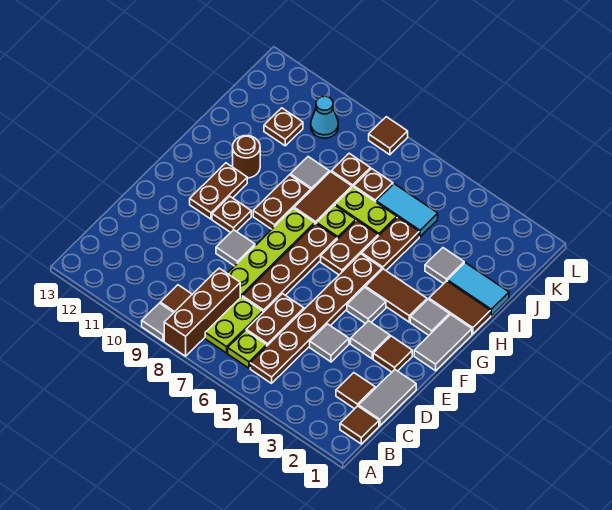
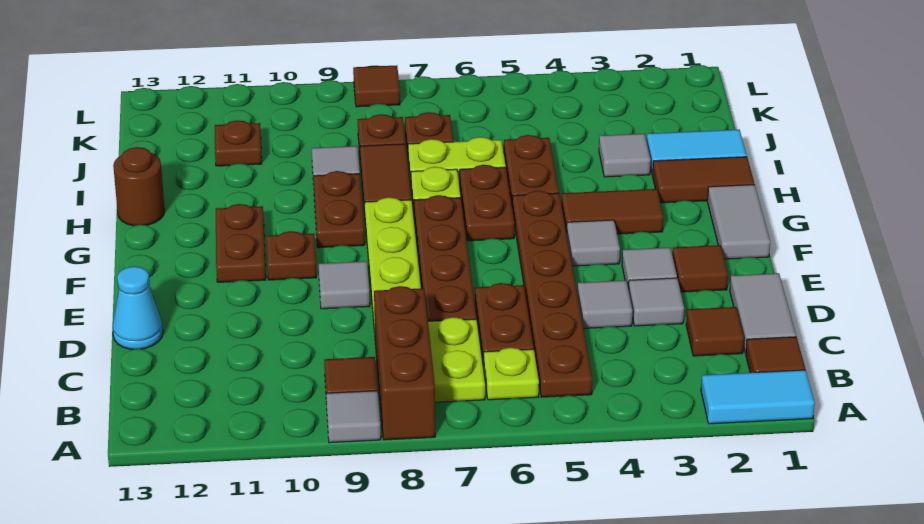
grey tile G2 level 1 -> grey tile D3 level 1
brown round brick H11 level 1 -> brown round brick H13 level 1
cyan tile J5:J6 level 1 -> cyan tile A1:A2 level 1
cyan cone K10 level 1 -> cyan cone D13 level 1

